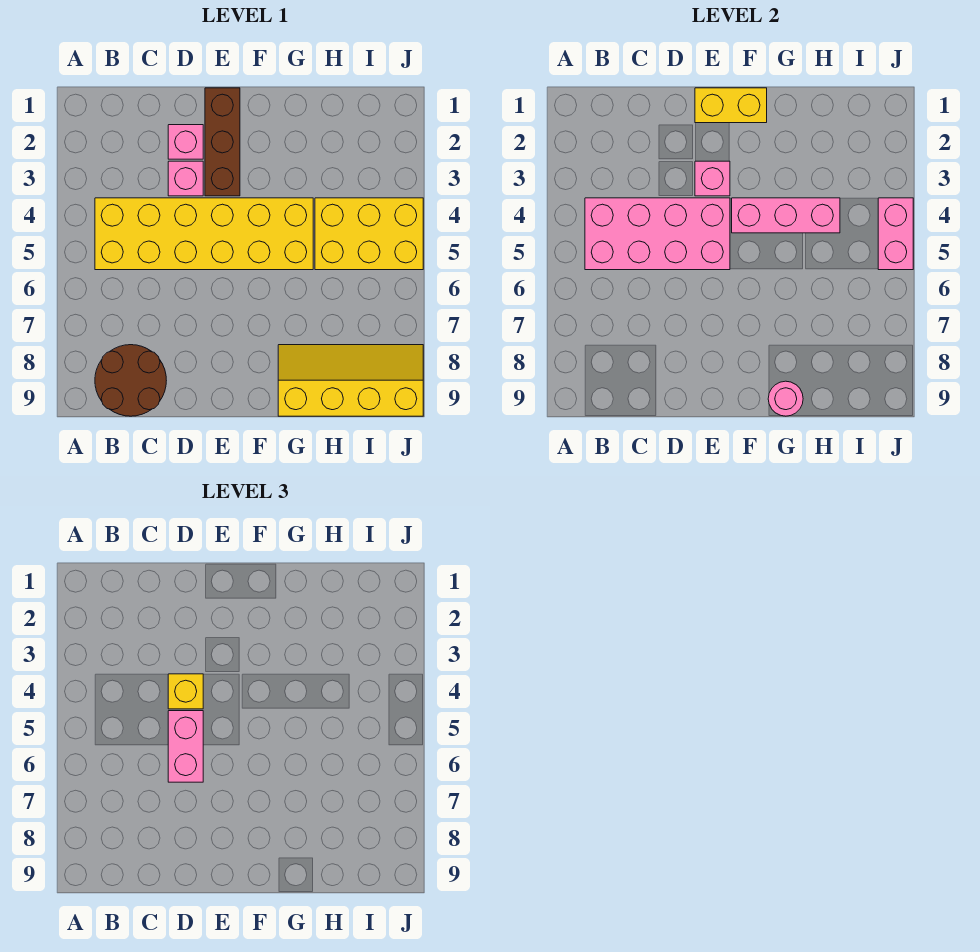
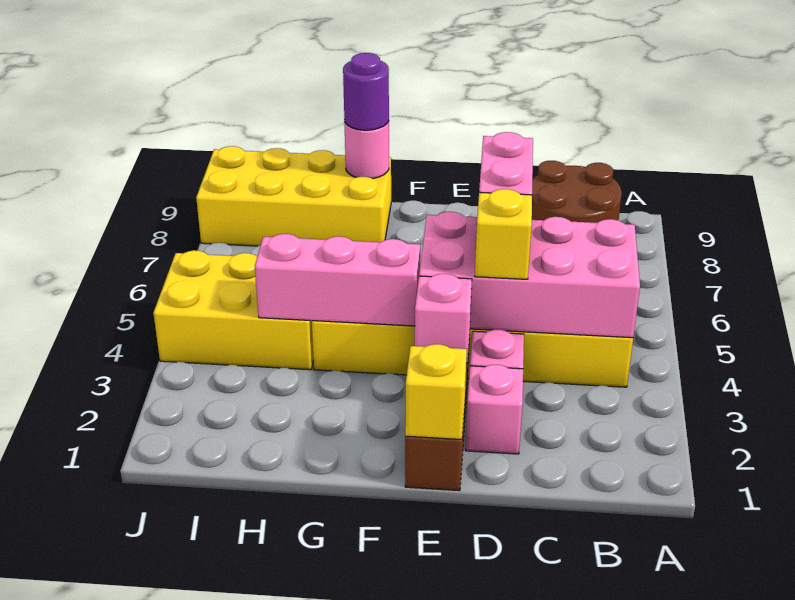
yellow brick E1:F1 level 2 -> yellow brick E1 level 2
yellow slope G8:J9 level 1 top 9 -> yellow brick G8:J9 level 1
none -> purple round brick G9 level 3
pink brick J4:J5 level 2 -> none

